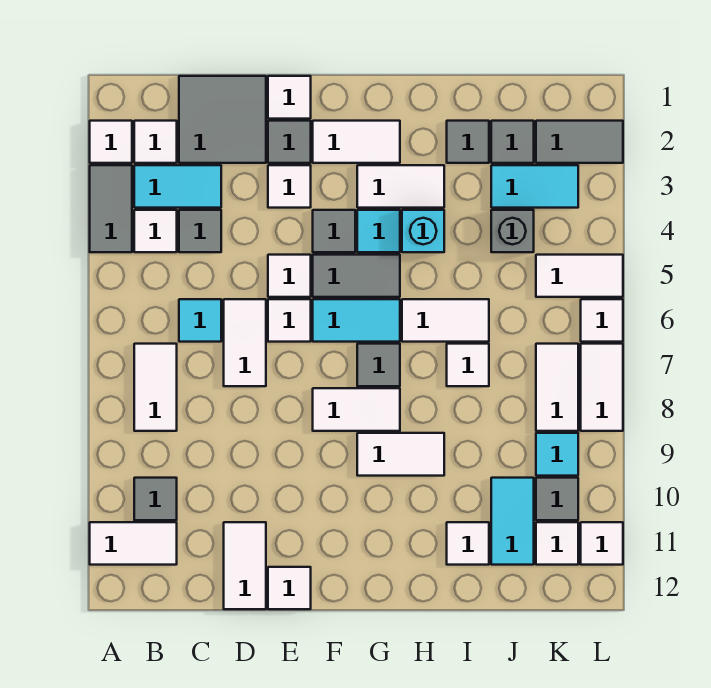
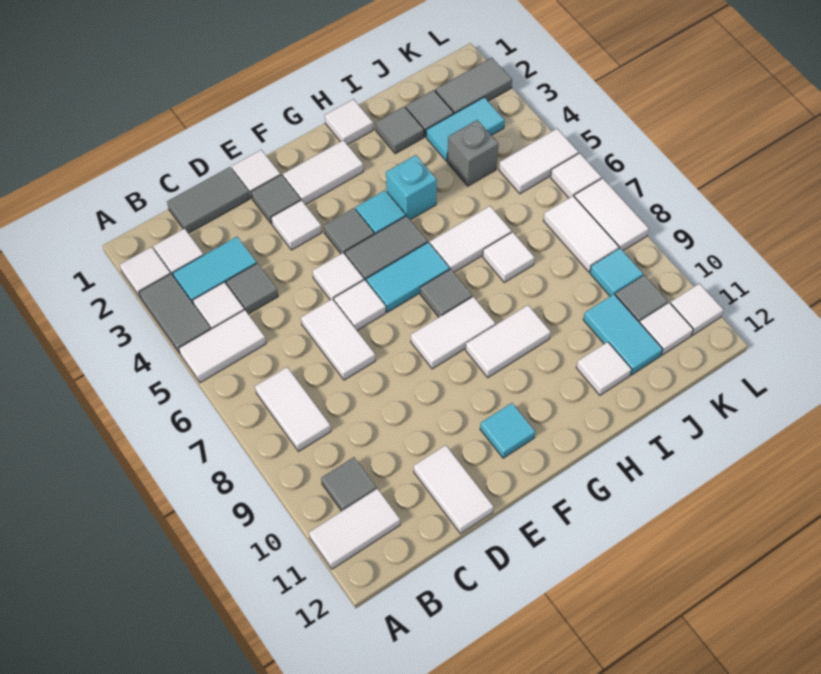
grey tile C1:D2 level 1 -> grey tile C1:D1 level 1
cyan tile C6 level 1 -> cyan tile F11 level 1
white tile E12 level 1 -> white tile H1 level 1
white tile G3:H3 level 1 -> white tile A5:B5 level 1

